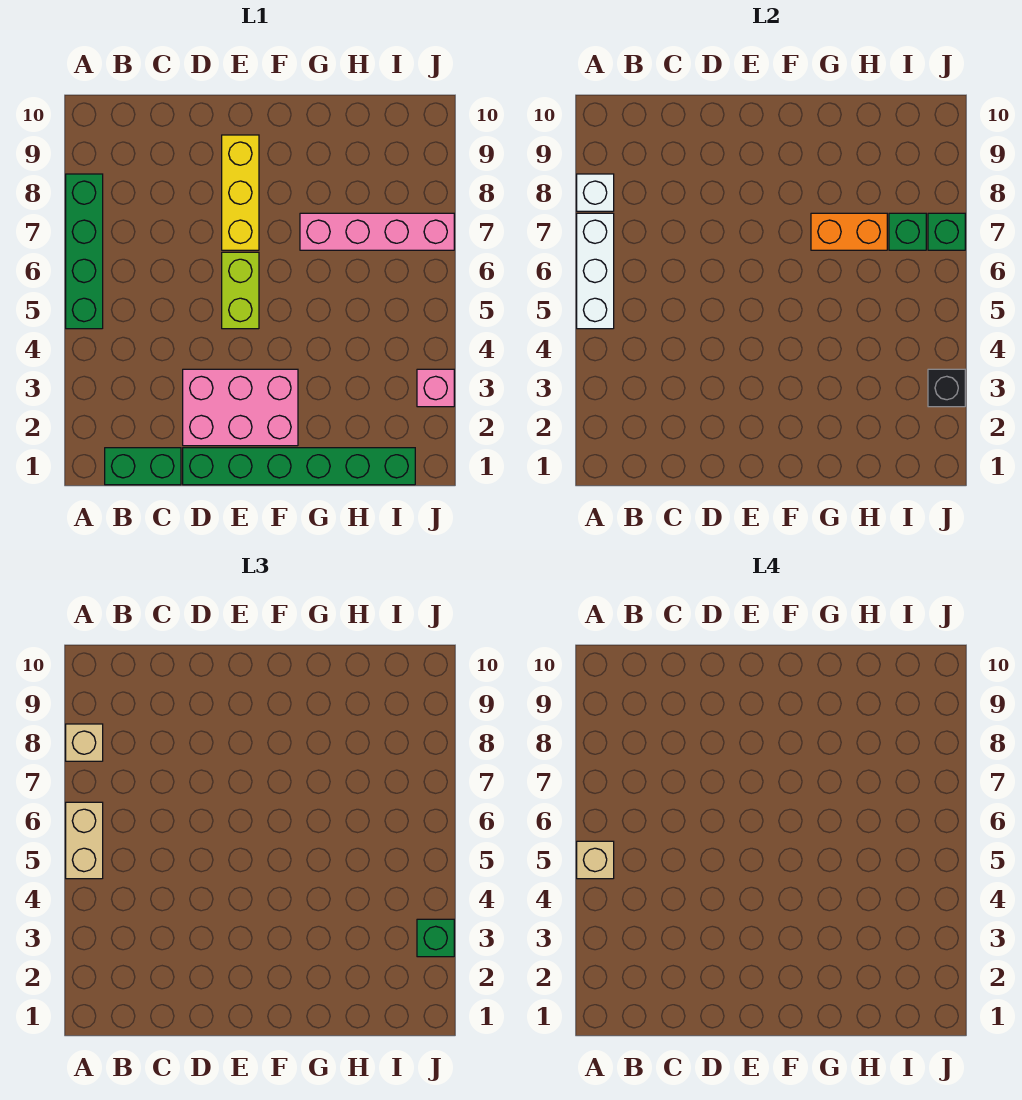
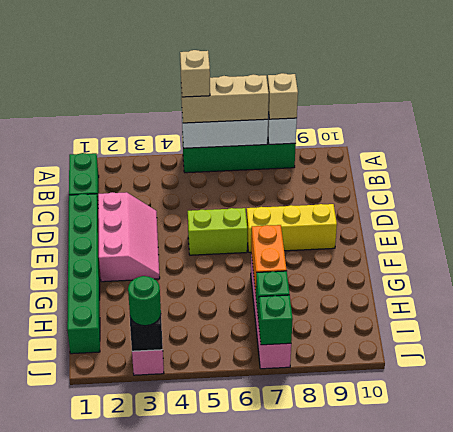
tan brick A5:A6 level 3 -> tan brick A5:A7 level 3
pink brick D2:F3 level 1 -> pink slope D2:F3 level 1 top 2
green brick J3 level 3 -> green round brick J3 level 3

